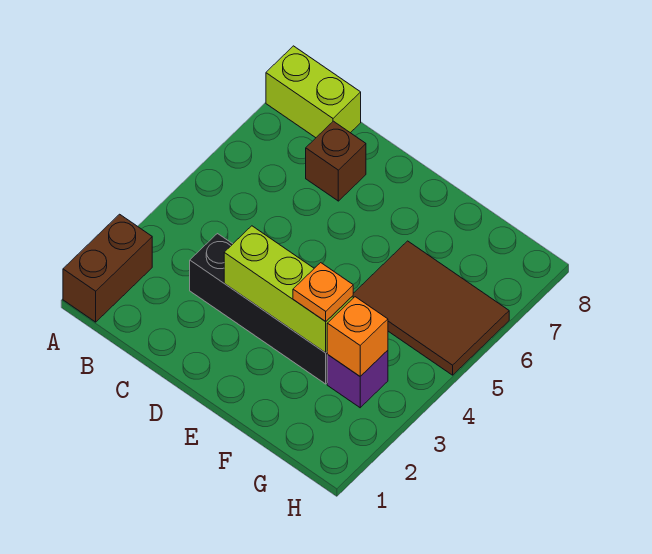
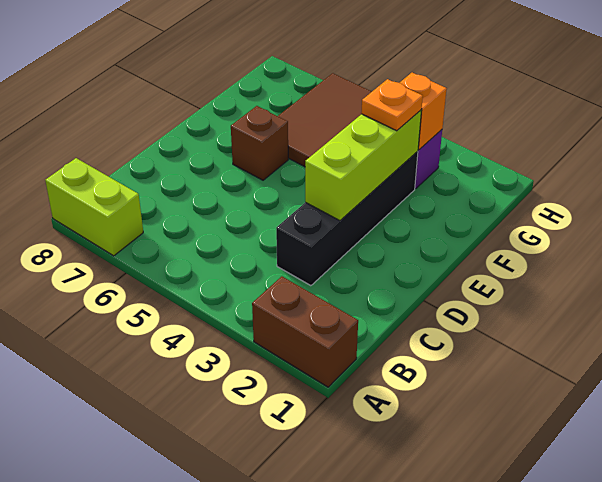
lime brick A8:B8 level 1 -> lime brick A7:A8 level 1
brown brick C7 level 1 -> brown brick E6 level 1

